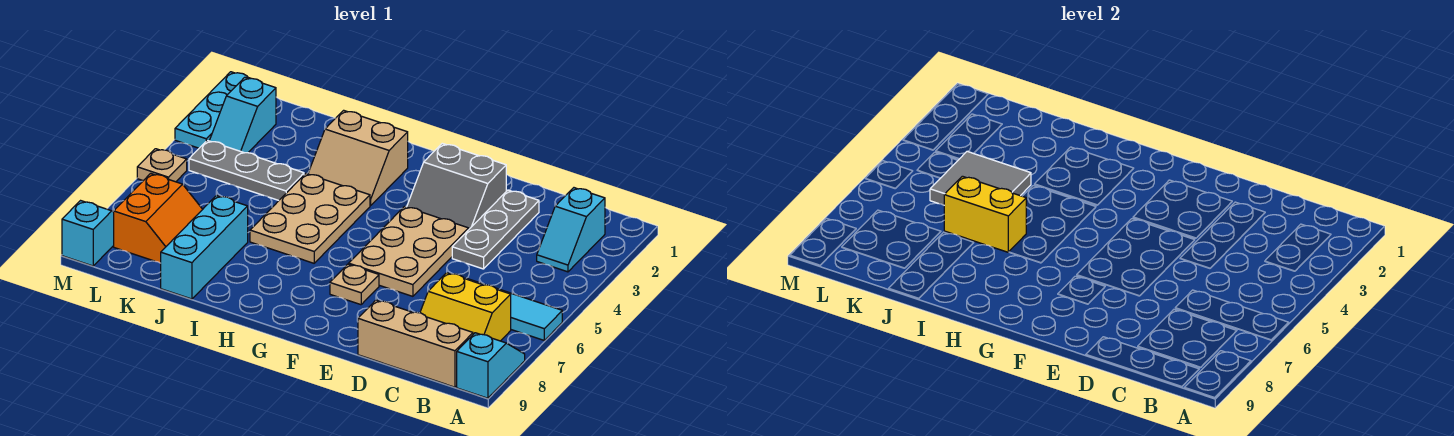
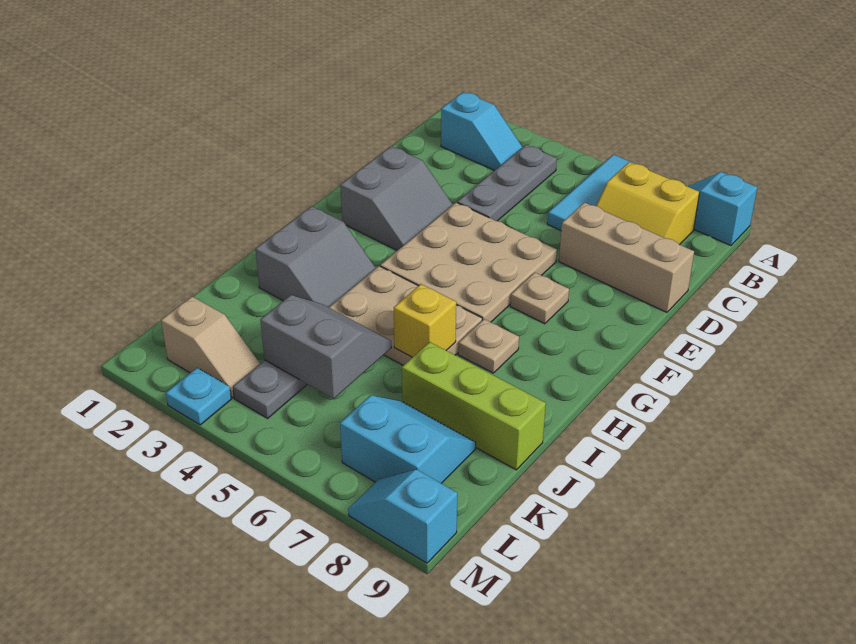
yellow slope B7:C8 level 1 top 7 -> yellow slope B7:C8 level 1 top B
tan brick B9:D9 level 1 -> tan brick D7:D9 level 1
grey plate D2:D4 level 1 -> grey plate B4:D4 level 1
tan plate E4:F6 level 1 -> tan plate E4:G6 level 1
tan slope H2:I3 level 1 top 2 -> grey slope H2:I3 level 1 top 2
yellow brick I6:J6 level 2 -> yellow brick I6 level 2
grey tile J4:K5 level 2 -> grey slope J4:K5 level 2 top K
cyan brick J7:J9 level 1 -> lime brick J7:J9 level 1
orange slope K7:L8 level 1 top L -> cyan slope K7:L8 level 1 top L
cyan slope L2:L3 level 1 top 2 -> tan slope L2:L3 level 1 top 2
cyan plate M1:M3 level 1 -> cyan plate M3 level 1
tan plate M5 level 1 -> tan plate H7 level 1

